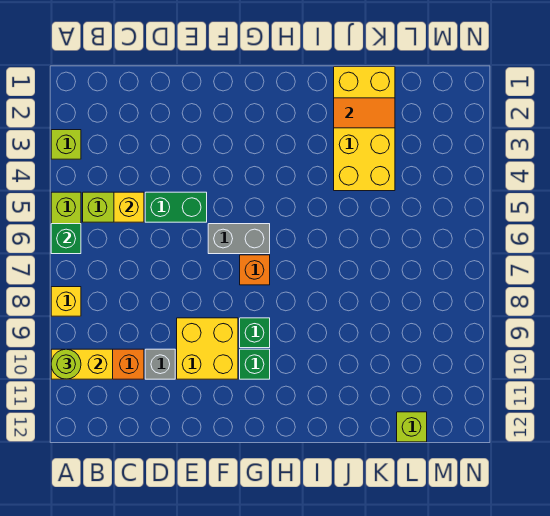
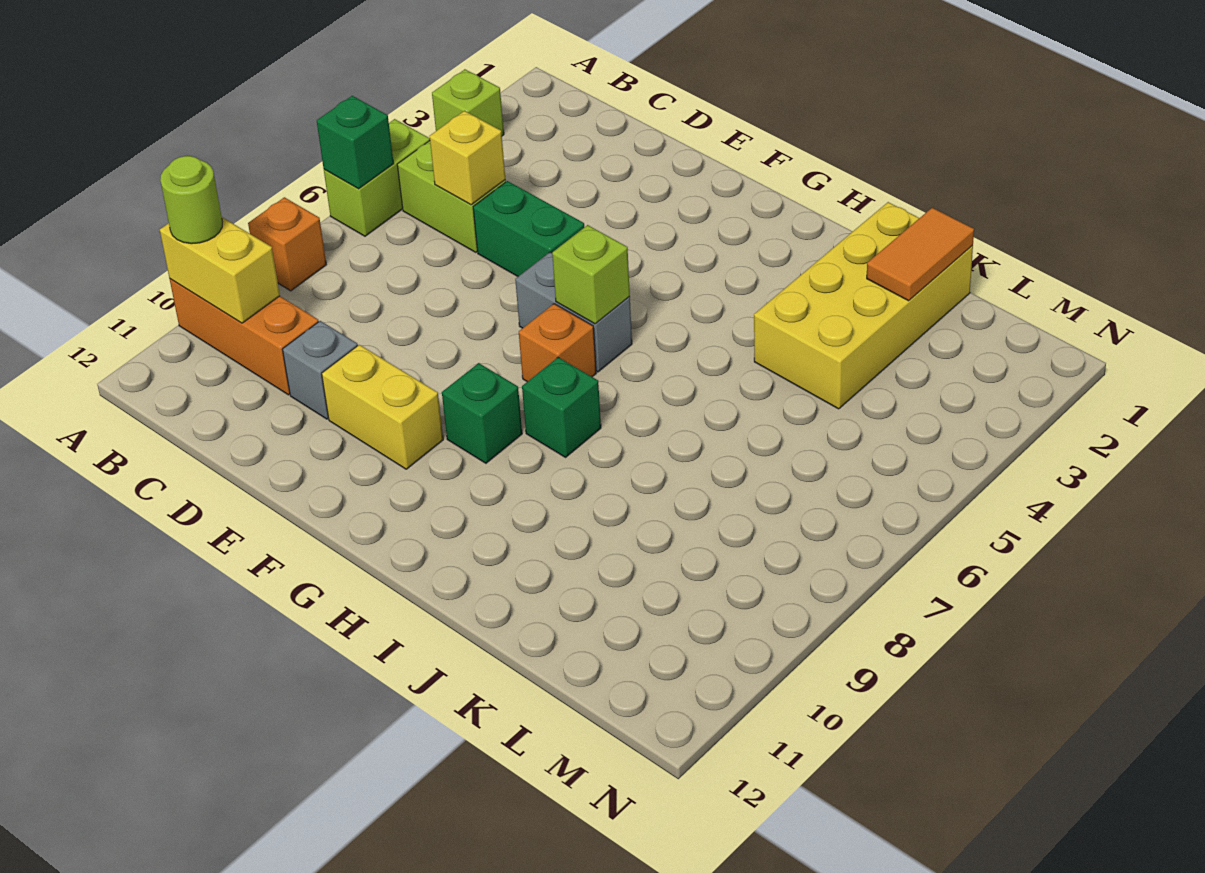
yellow brick A8 level 1 -> orange brick A8 level 1
yellow brick E9:F10 level 1 -> yellow brick E10:F10 level 1
green brick G10 level 1 -> green brick H8 level 1
orange tile J2:K2 level 2 -> orange tile K1:K2 level 2
lime brick L12 level 1 -> lime brick G6 level 2

